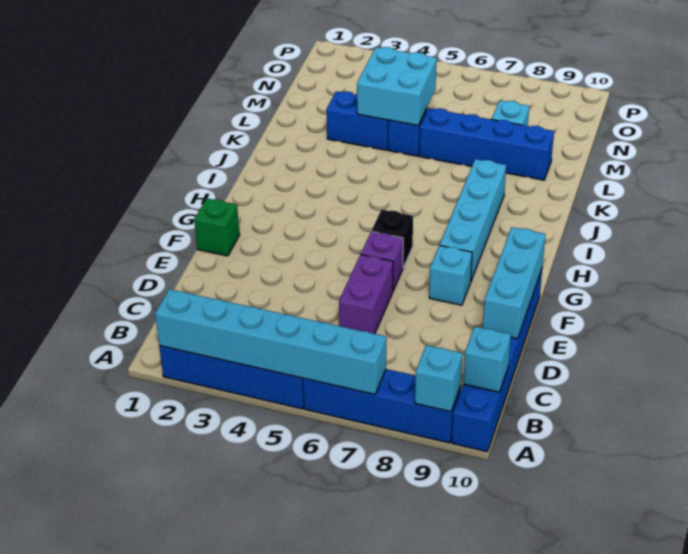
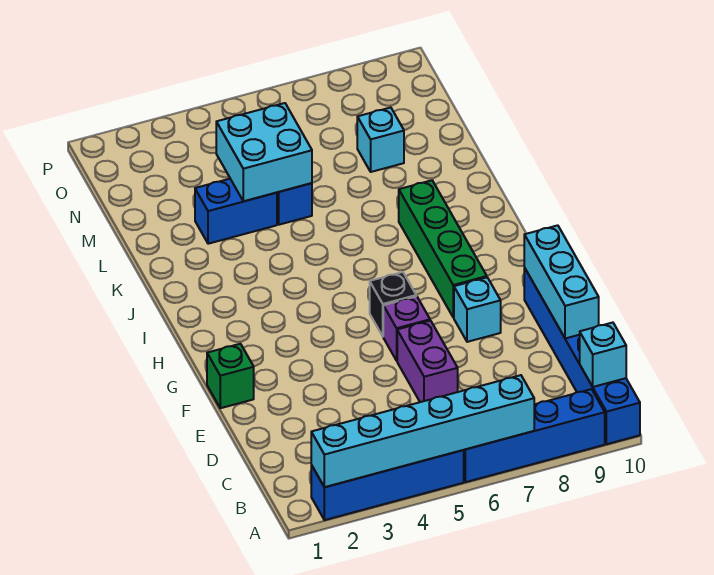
cyan brick A9 level 2 -> none
cyan brick G8:J8 level 1 -> green brick G8:J8 level 1
blue brick L6:L9 level 1 -> none

